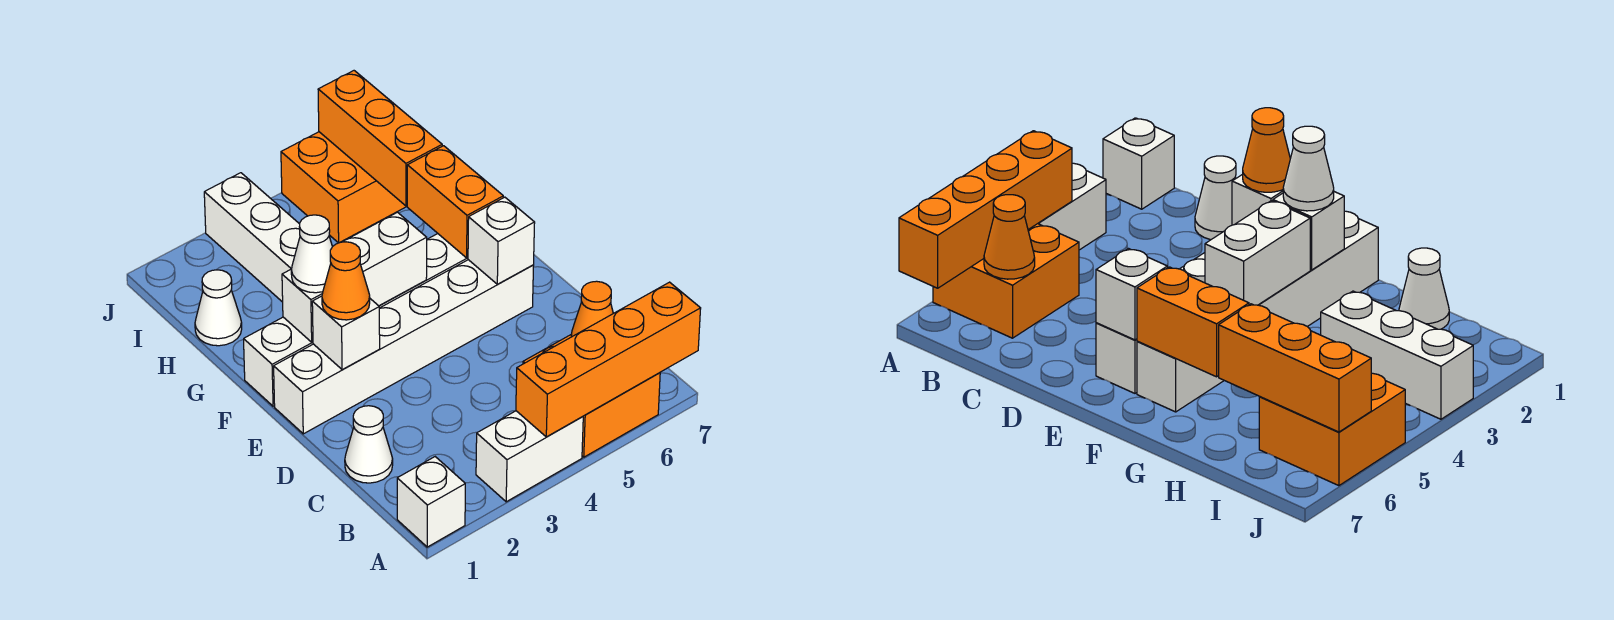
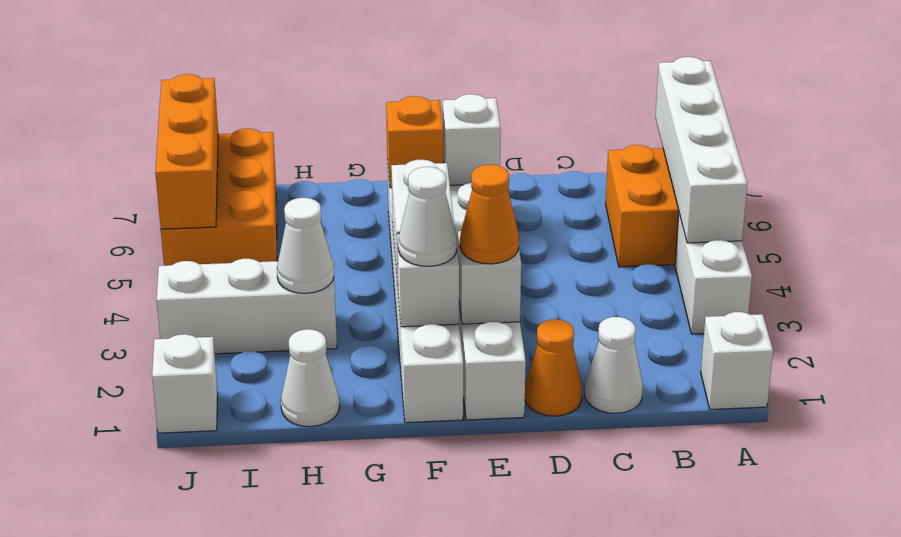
orange brick A4:A7 level 2 -> white brick A4:A7 level 2
orange cone B6 level 2 -> orange cone D1 level 1
orange brick F6:G6 level 2 -> orange brick F6 level 2
none -> white cone H3 level 2
orange brick H6:J6 level 2 -> orange brick J5:J7 level 2
orange brick I5:J6 level 1 -> orange brick I5:J7 level 1
none -> white brick J1 level 1

